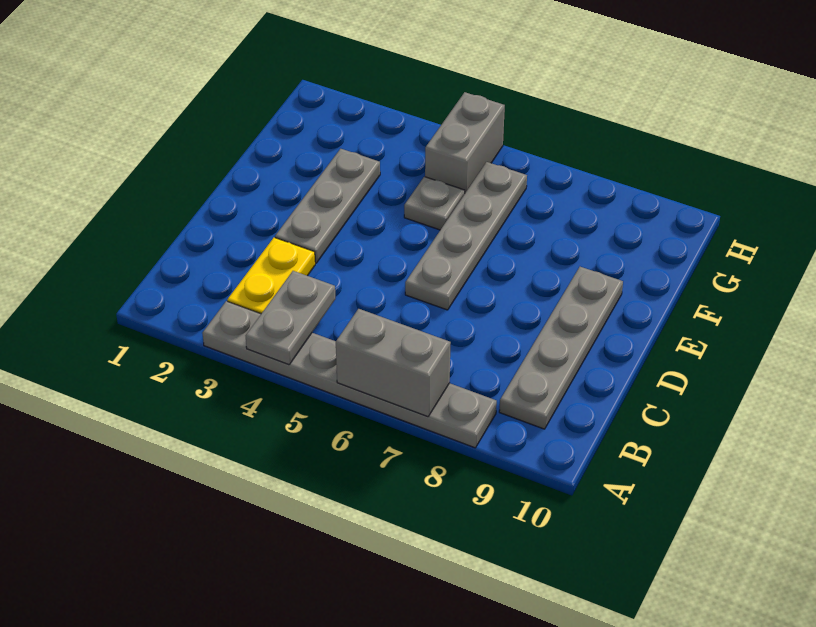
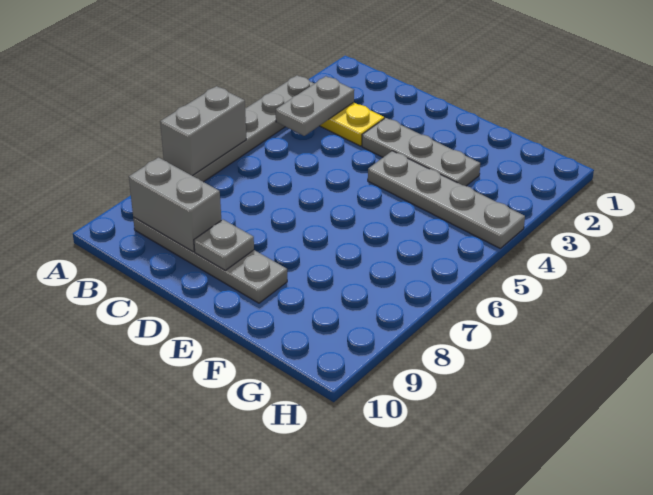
grey plate A4:B4 level 2 -> grey plate B3:B4 level 2
grey plate D6:G6 level 1 -> grey plate E4:H4 level 1
grey plate F5 level 1 -> grey plate D9 level 2
grey brick G5:H5 level 1 -> grey brick B9:C9 level 2

